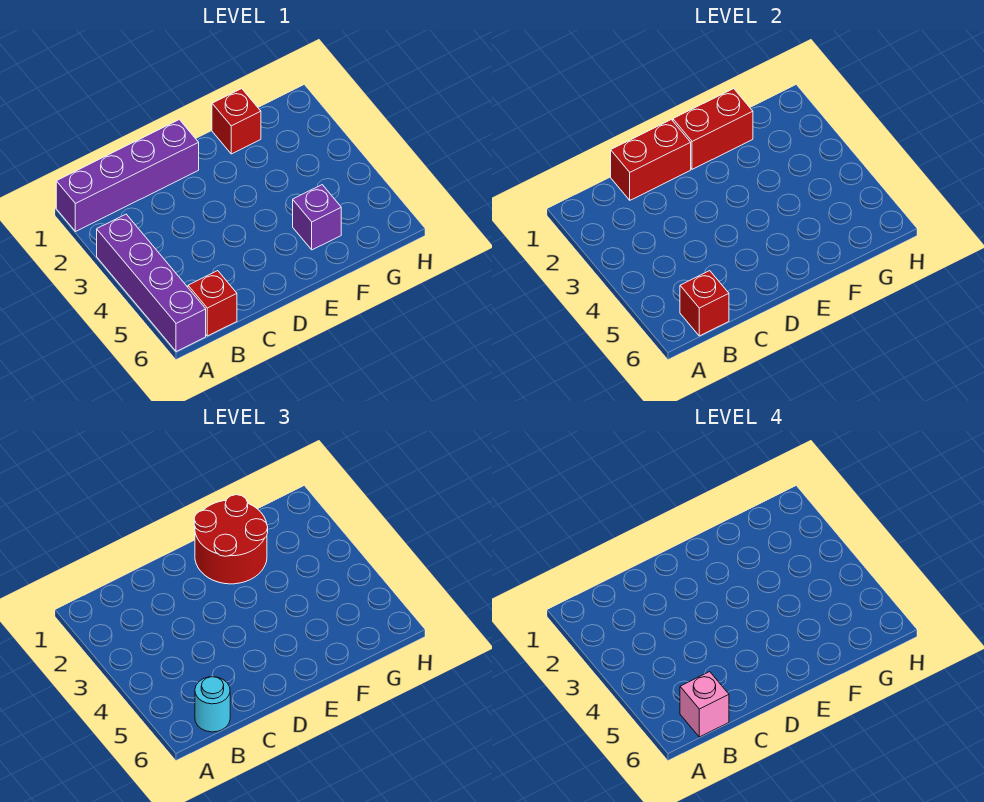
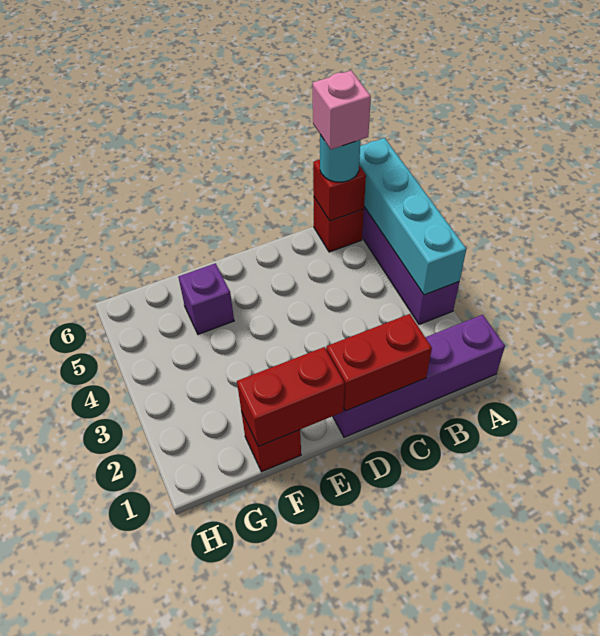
none -> cyan brick A3:A6 level 2
red round brick E1:F2 level 3 -> none

